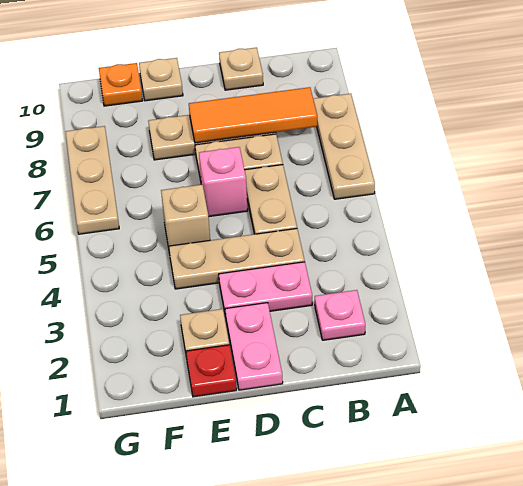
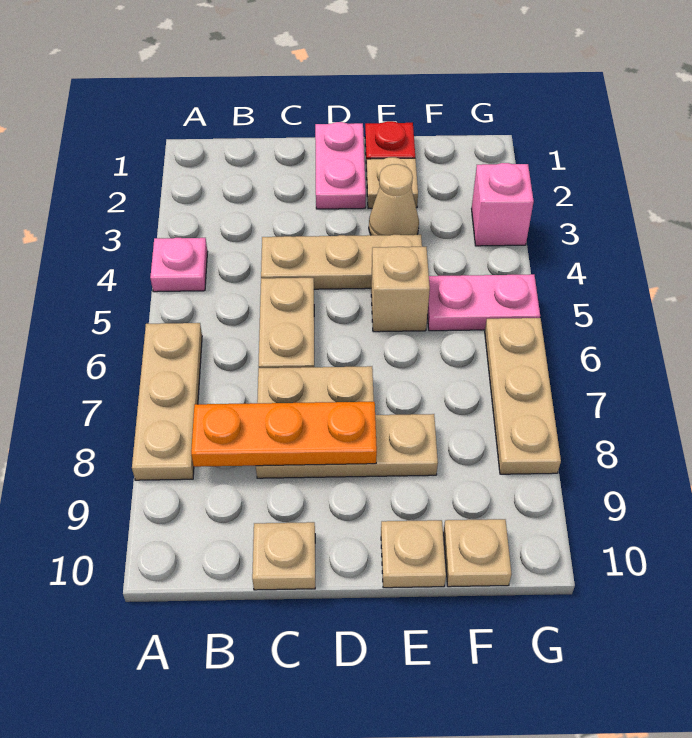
pink plate B2 level 1 -> pink plate A4 level 1
orange tile B8:D8 level 2 -> orange plate B8:D8 level 2
pink plate C3:D3 level 1 -> pink plate F5:G5 level 1
pink brick D6 level 1 -> pink brick G3 level 1
none -> tan cone E3 level 1
orange plate F10 level 1 -> tan plate F10 level 1

